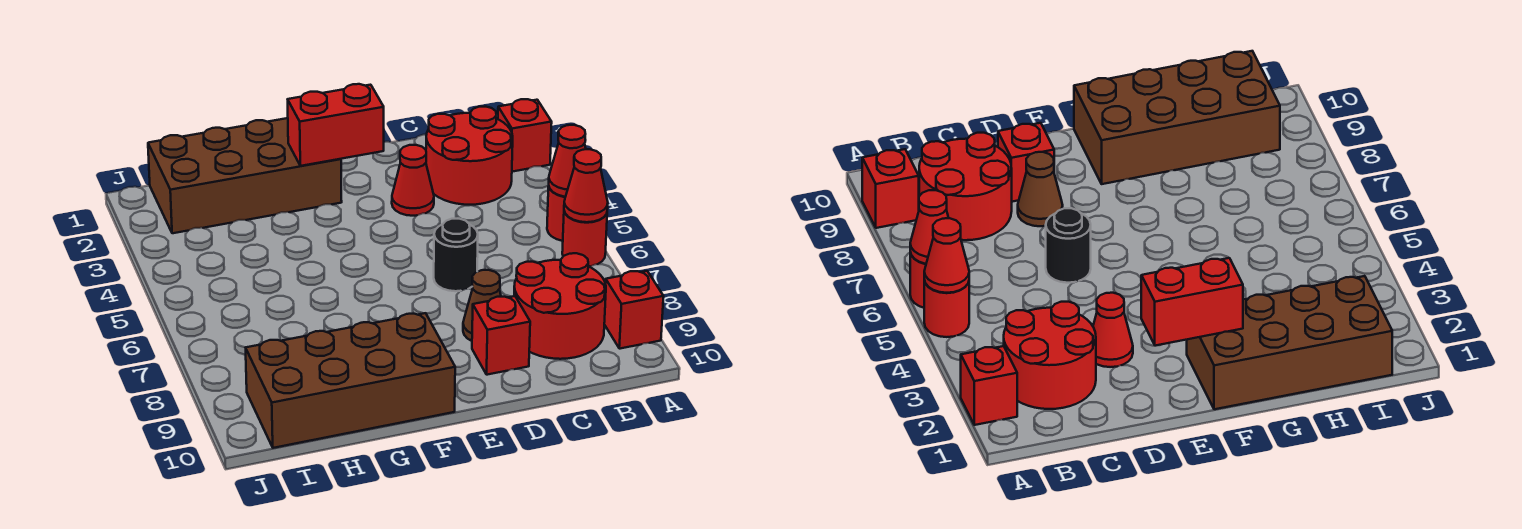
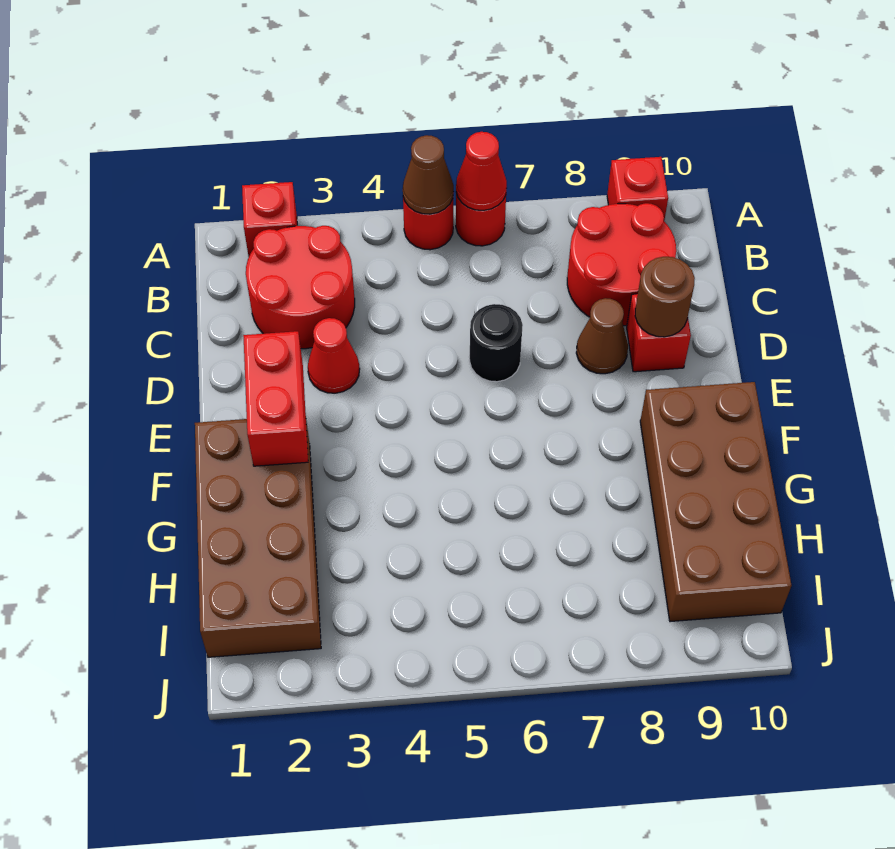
red cone A5 level 2 -> brown cone A5 level 2
none -> brown round brick D9 level 2

